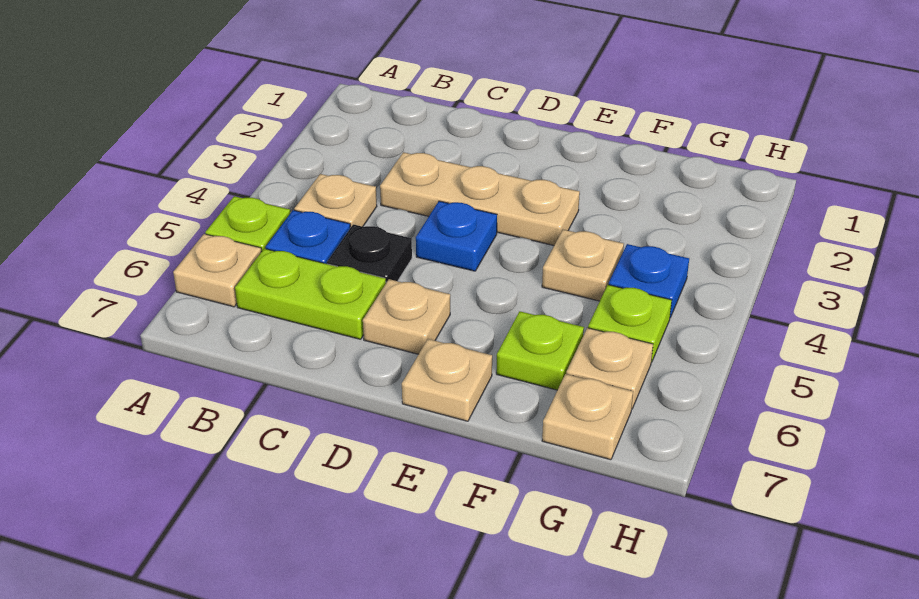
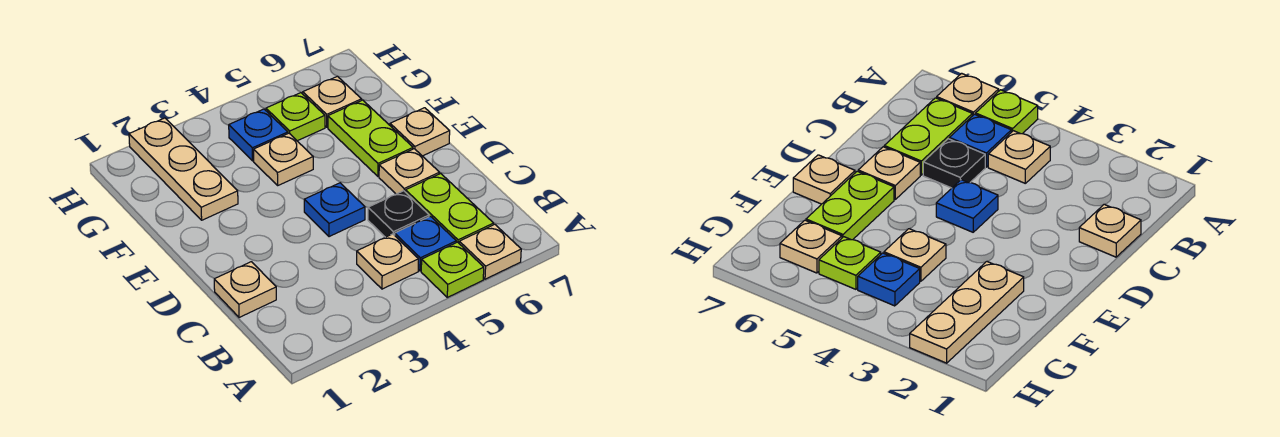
tan plate C3:E3 level 1 -> tan plate F2:H2 level 1
lime plate F6 level 1 -> lime plate E6:F6 level 1
tan plate G7 level 1 -> tan plate C1 level 1

